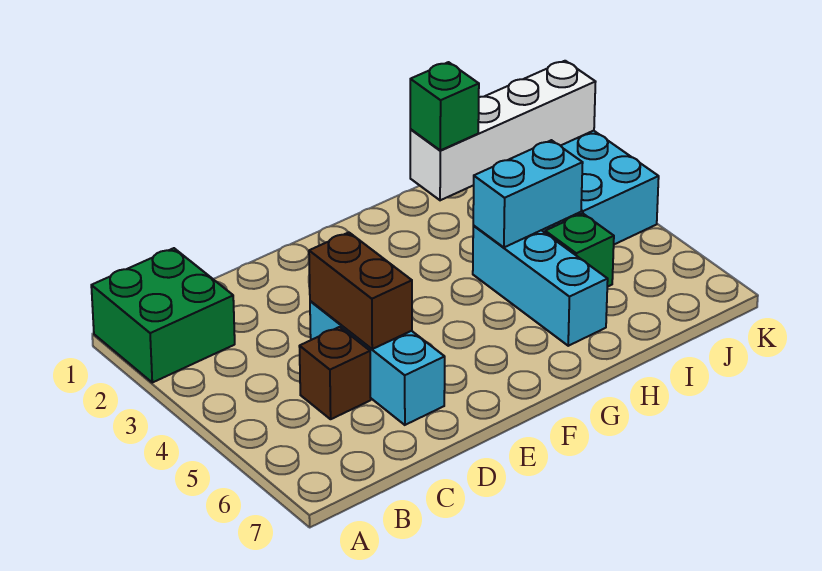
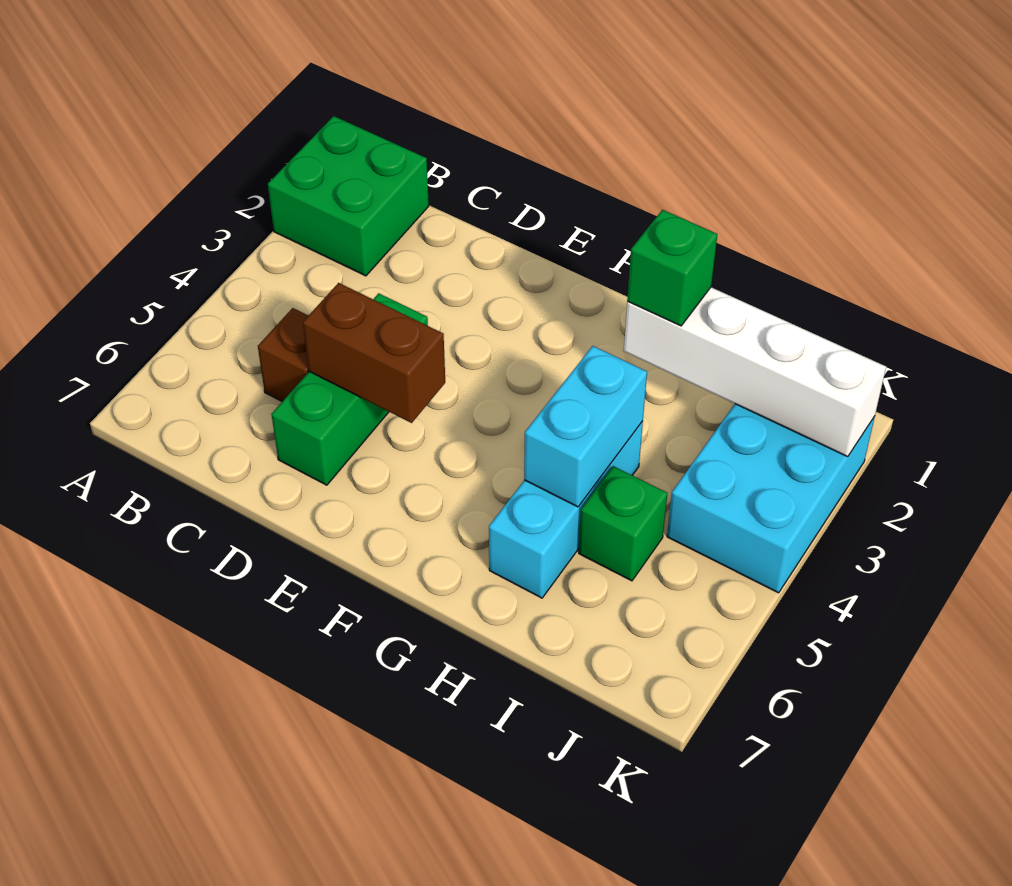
cyan brick D4:D6 level 1 -> green brick D4:D6 level 1
brown brick D4:D5 level 2 -> brown brick D5:E5 level 2
cyan brick H4:I4 level 2 -> cyan brick H4:H5 level 2

